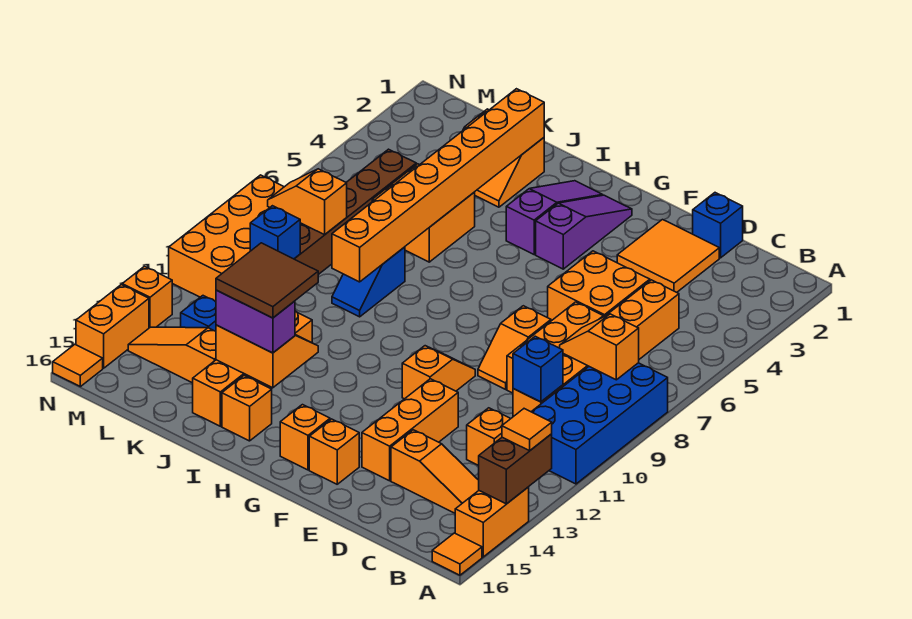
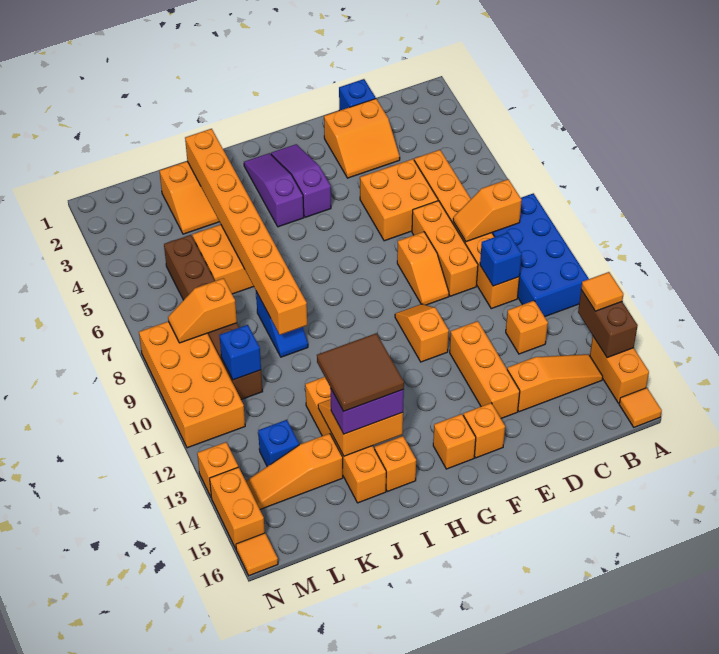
orange tile D2:E3 level 1 -> orange slope D2:E3 level 1 top 2

